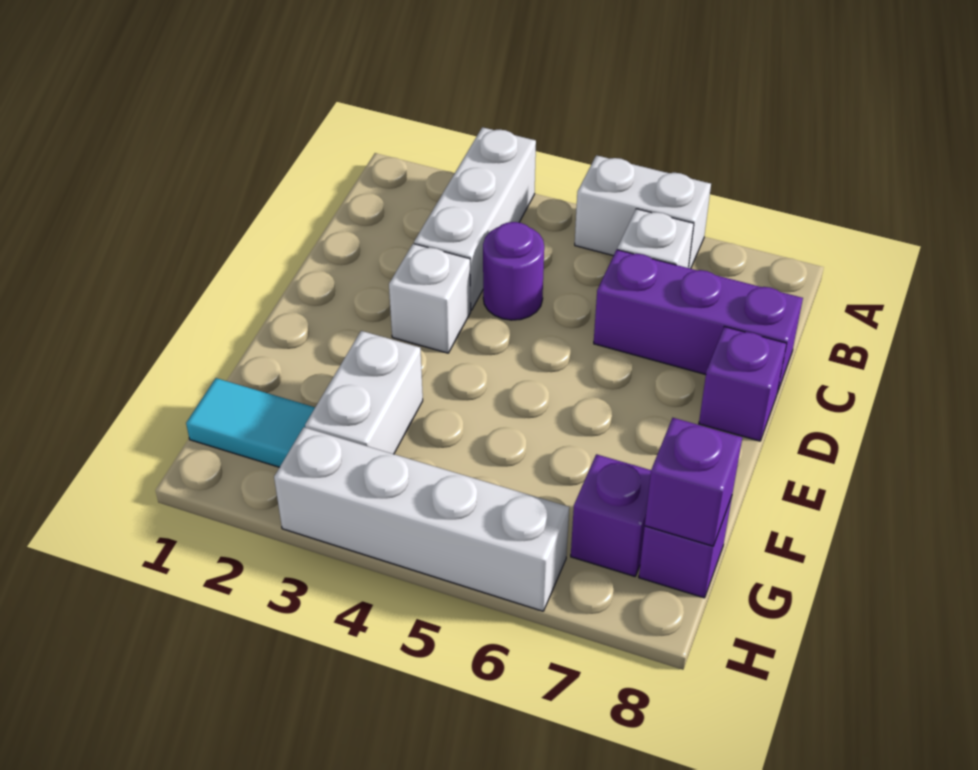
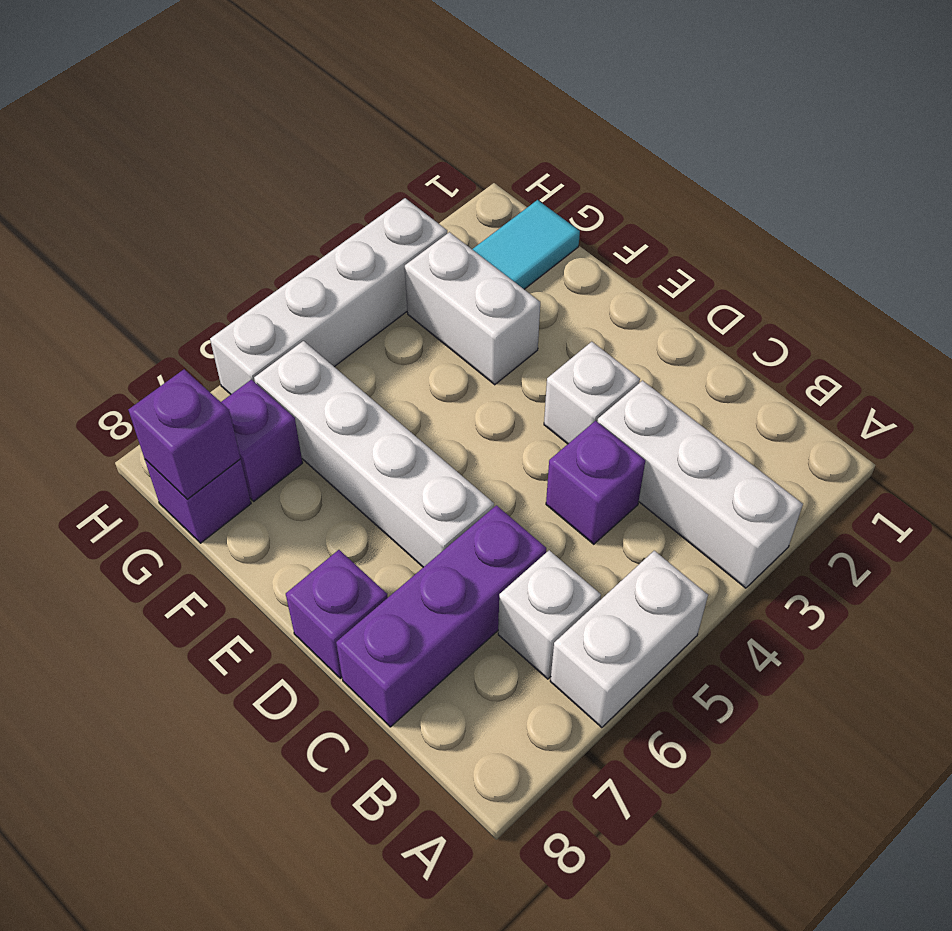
purple round brick C4 level 1 -> purple brick C4 level 1
none -> white brick D6:G6 level 1

